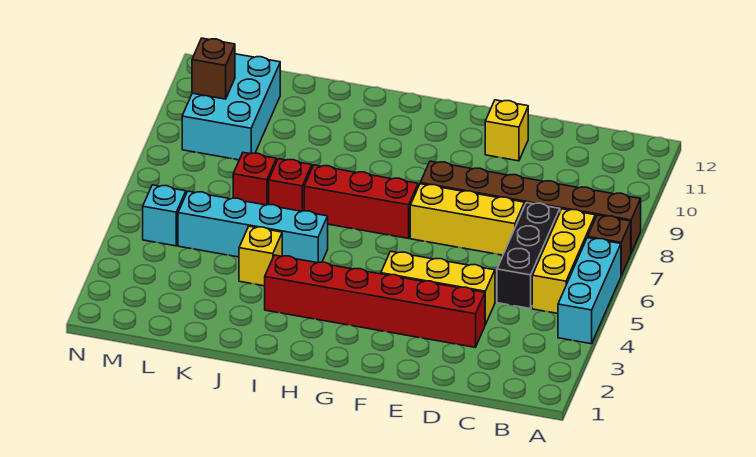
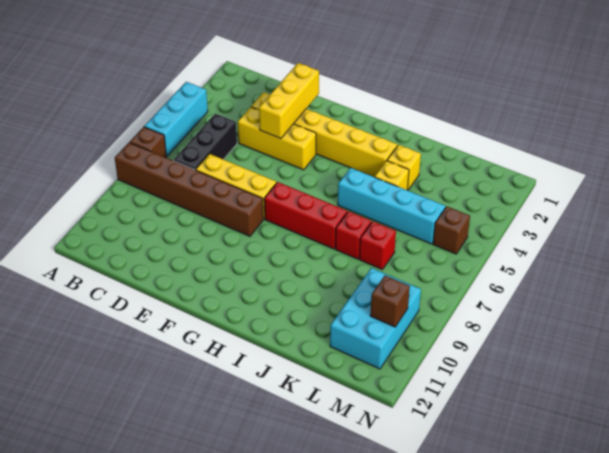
yellow brick B5:B7 level 1 -> yellow brick E2:E4 level 2
red brick D3:I3 level 1 -> yellow brick D3:I3 level 1
yellow brick E11 level 1 -> yellow brick J3 level 1
cyan brick M5 level 1 -> brown brick M5 level 1

